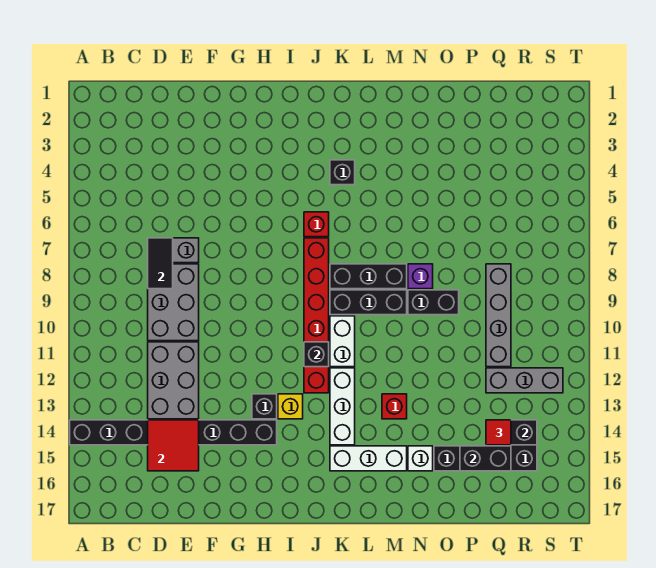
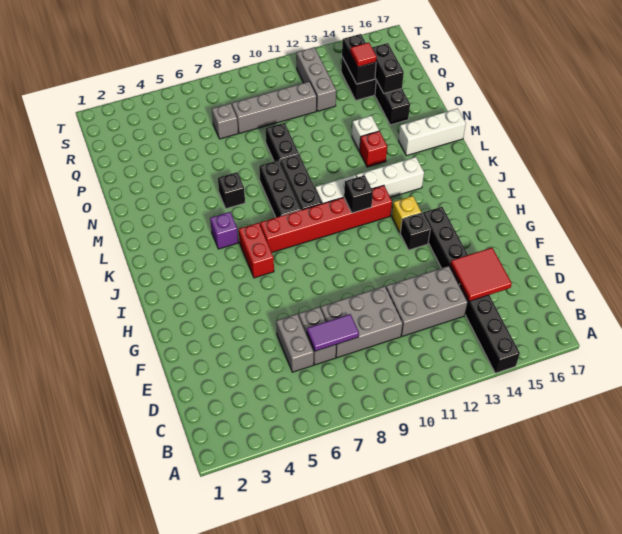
none -> grey brick D6:E6 level 1
black tile D7:D8 level 2 -> purple tile D7:D8 level 2
red brick J6 level 1 -> red brick I6:J6 level 1
black brick K4 level 1 -> black brick M6 level 1
white brick K15:M15 level 1 -> white brick M15:M17 level 1
purple brick N8 level 1 -> purple brick K5 level 1
white brick N15 level 1 -> white brick N13 level 1
none -> grey brick Q7 level 1

